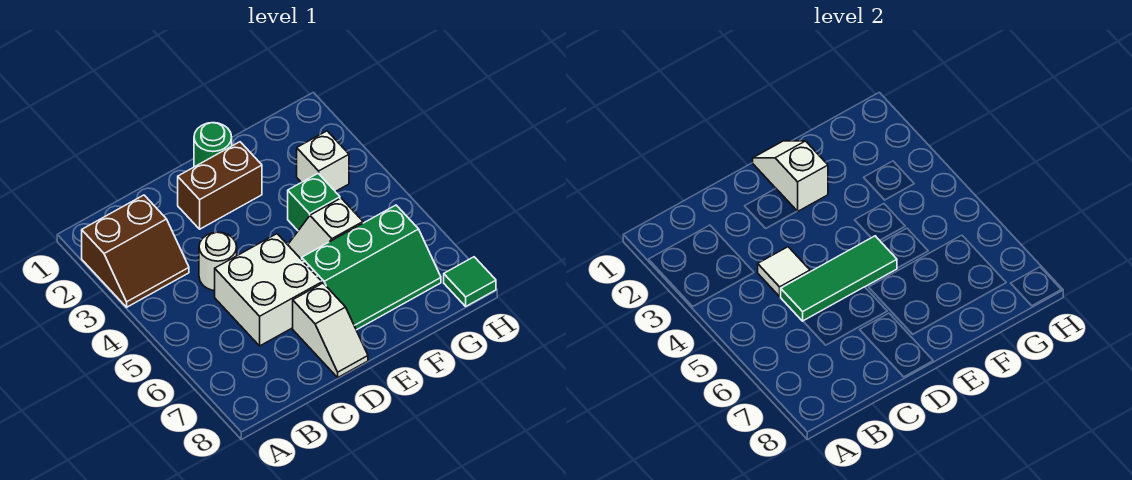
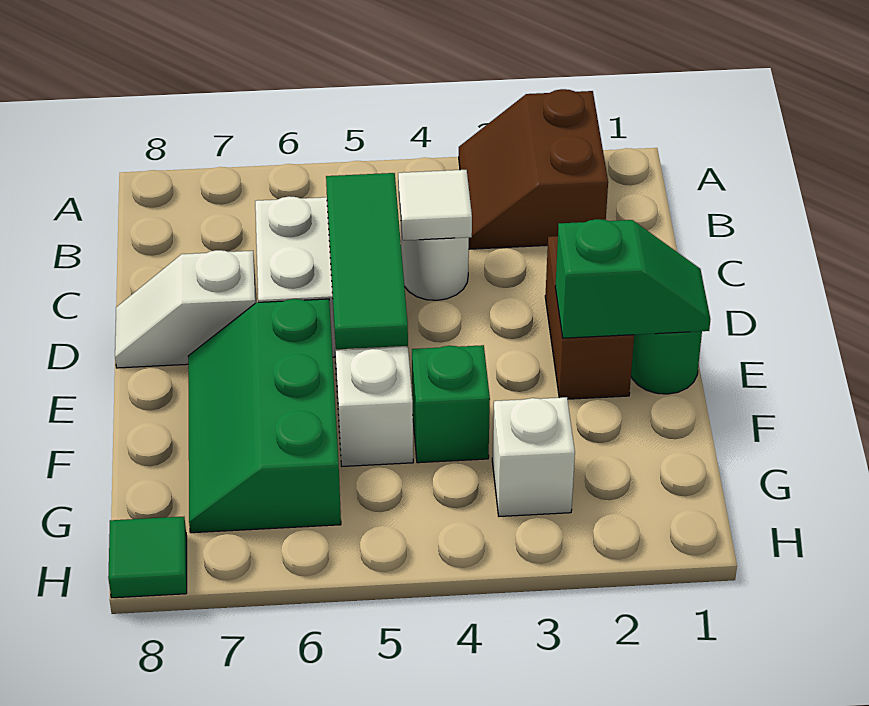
white slope E1:E2 level 2 top 2 -> green slope E1:E2 level 2 top 2

